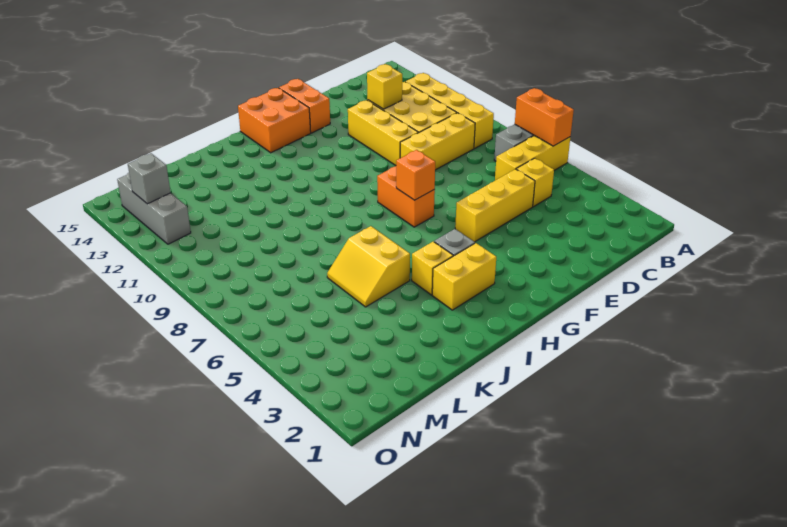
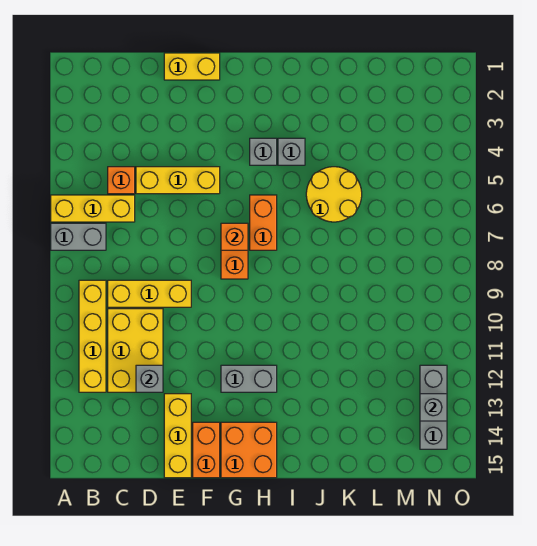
orange brick A6:A7 level 2 -> orange brick H6:H7 level 1
yellow brick C5 level 1 -> orange brick C5 level 1
yellow brick D12 level 2 -> grey brick D12 level 2
yellow brick E10:E12 level 1 -> yellow brick E13:E15 level 1
none -> grey brick G12:H12 level 1
yellow brick H3:I3 level 1 -> yellow brick E1:F1 level 1
yellow brick I4 level 1 -> grey brick I4 level 1
yellow slope J5:K6 level 1 top J -> yellow round brick J5:K6 level 1

